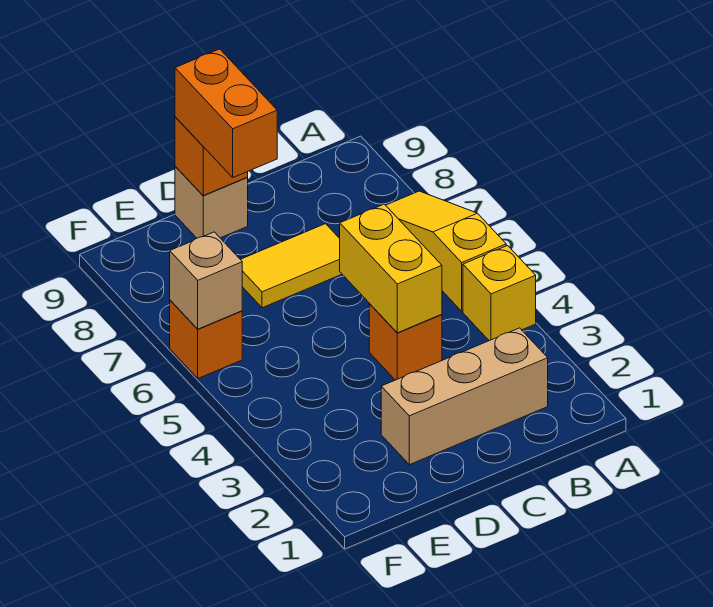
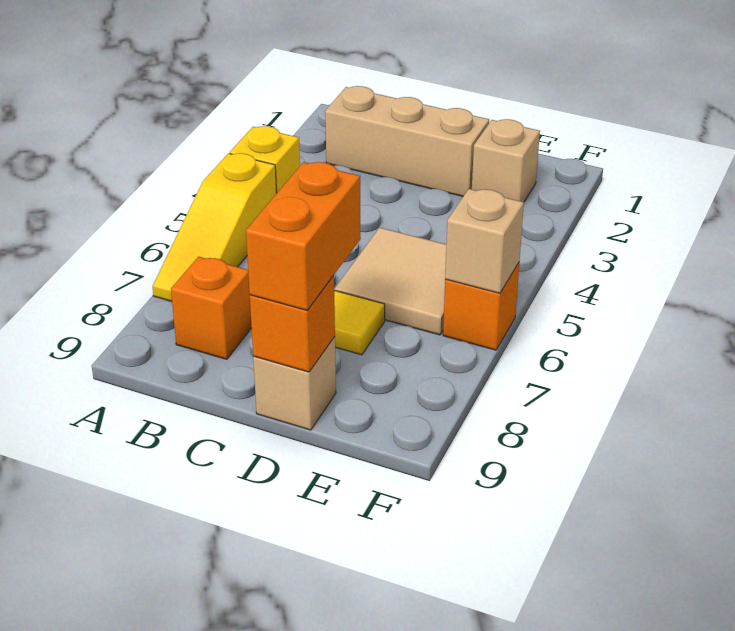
orange brick C4 level 1 -> orange brick B8 level 1
yellow brick C4:C5 level 2 -> none
none -> tan tile D5:E6 level 1
none -> tan brick E2 level 1

